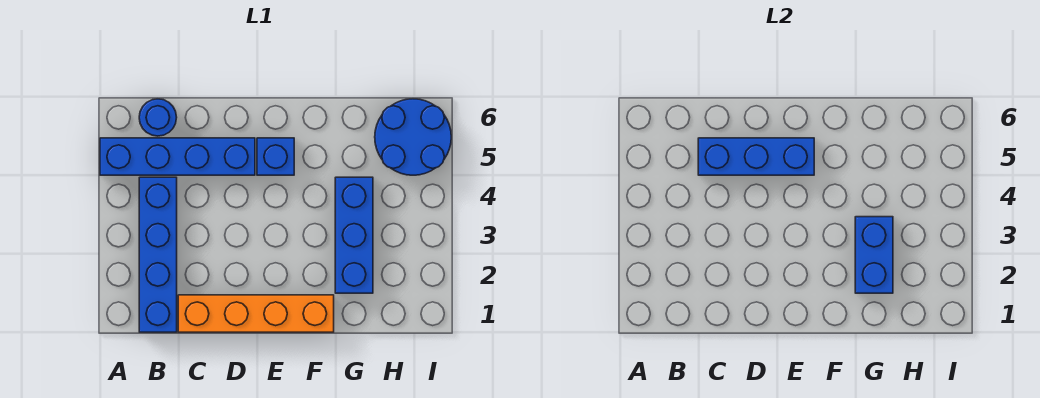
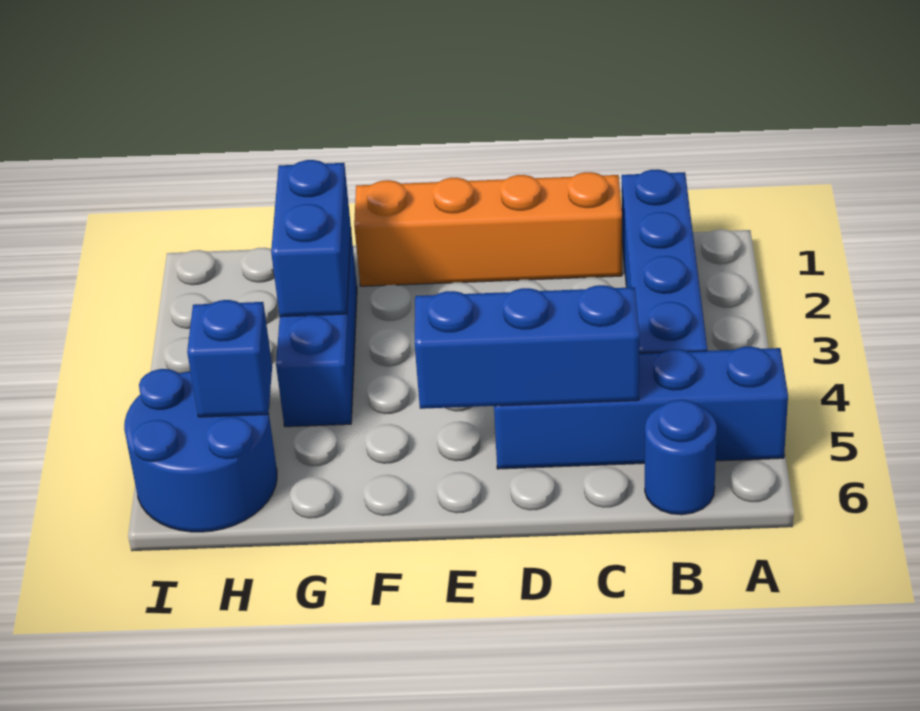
blue brick E5 level 1 -> blue brick H5 level 2

